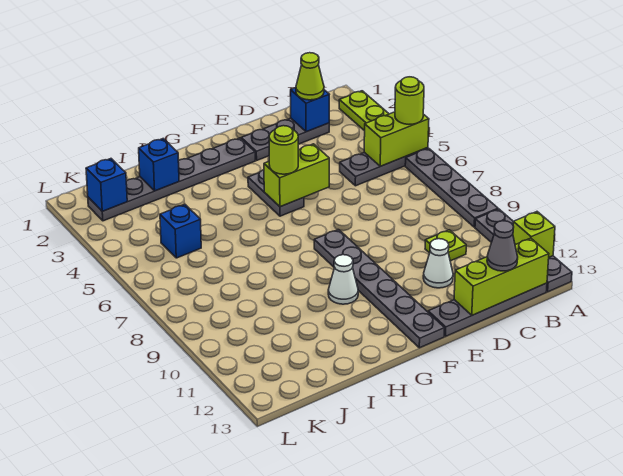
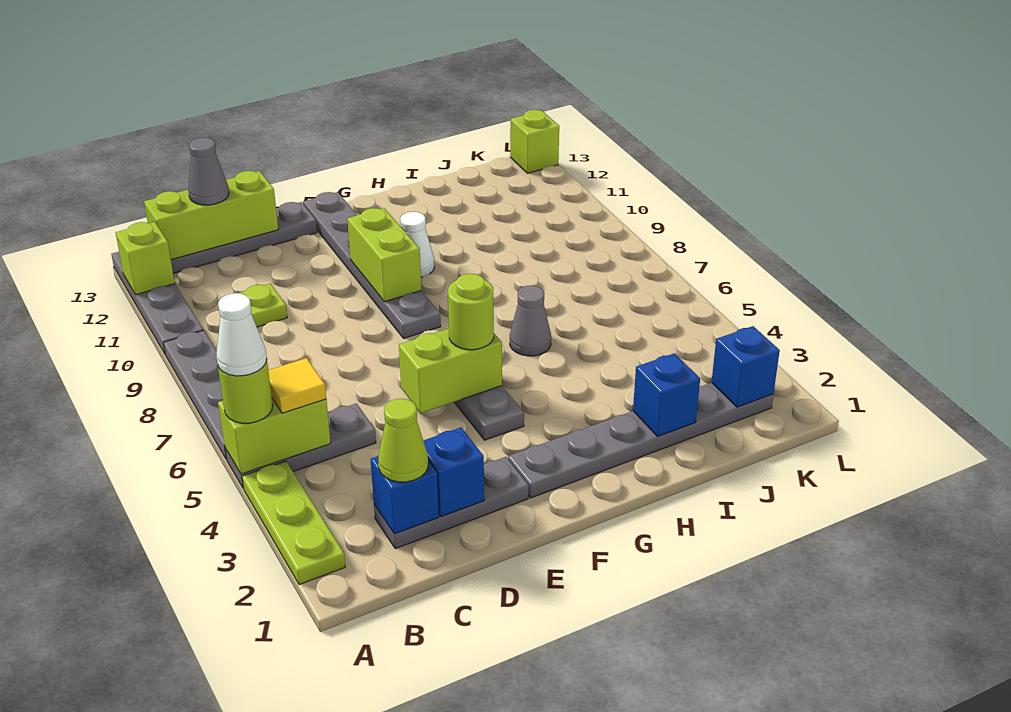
none -> yellow tile B5 level 3
white cone D11 level 1 -> white cone A5 level 4
none -> lime brick F9:F10 level 2
none -> grey cone H6 level 1
blue brick J5 level 1 -> blue brick D2 level 2
none -> lime brick L13 level 1

